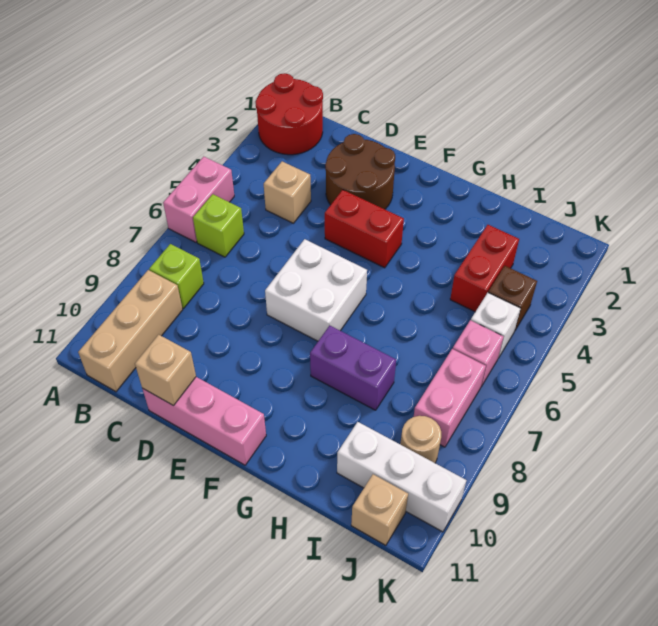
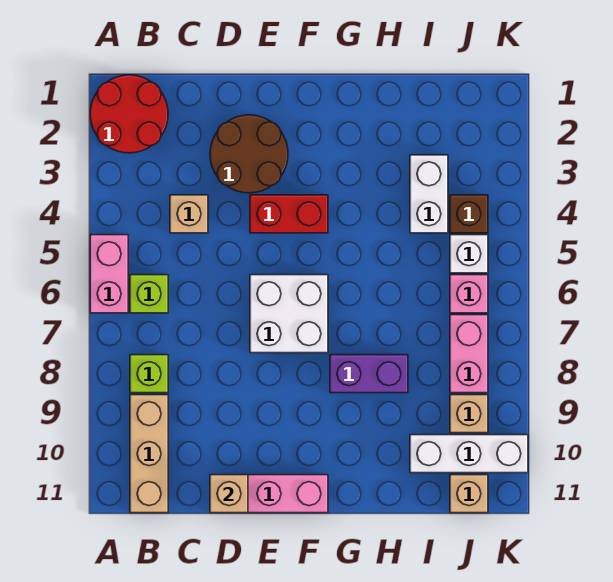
red brick I3:I4 level 1 -> white brick I3:I4 level 1
tan round brick J9 level 1 -> tan brick J9 level 1

